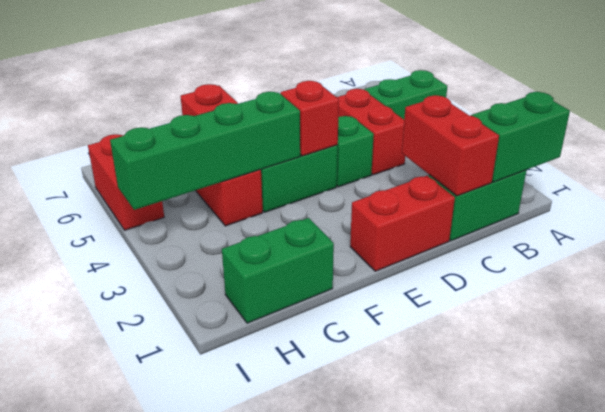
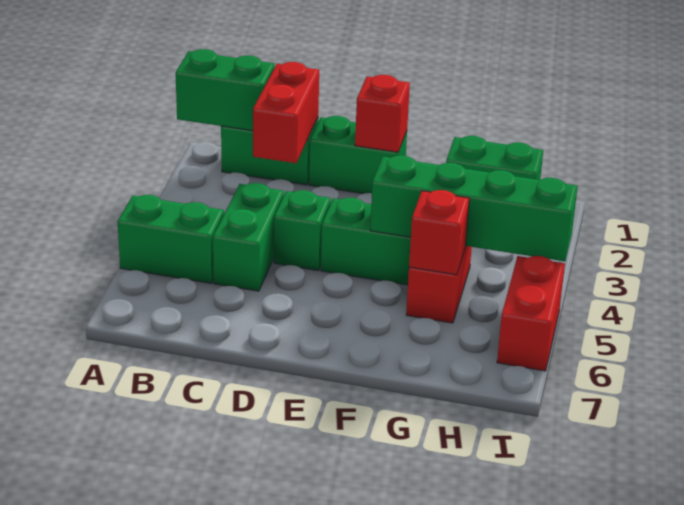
red brick C4:C5 level 1 -> green brick C4:C5 level 1
red brick D1:E1 level 1 -> green brick D1:E1 level 1
red brick E4 level 2 -> red brick E1 level 2

